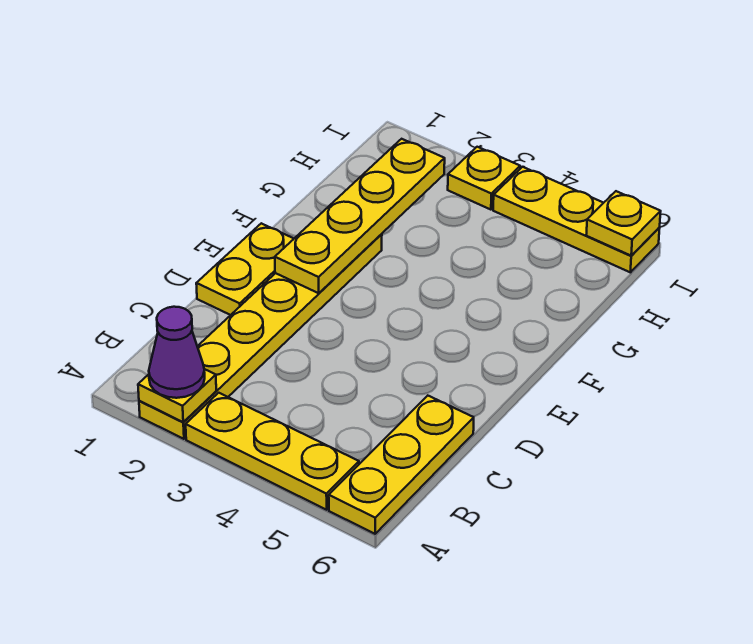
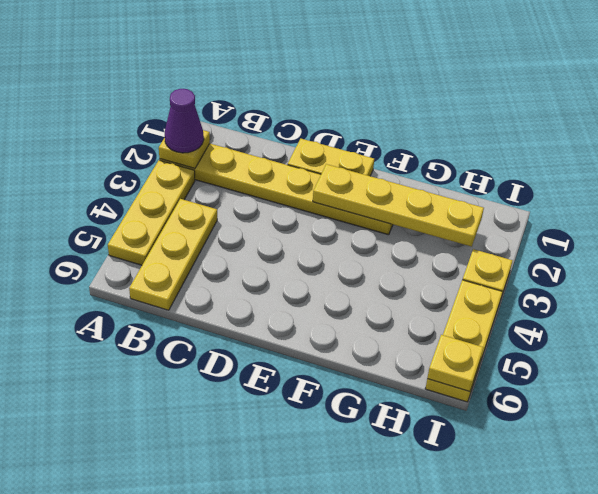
yellow plate A6:C6 level 1 -> yellow plate B4:B6 level 1

